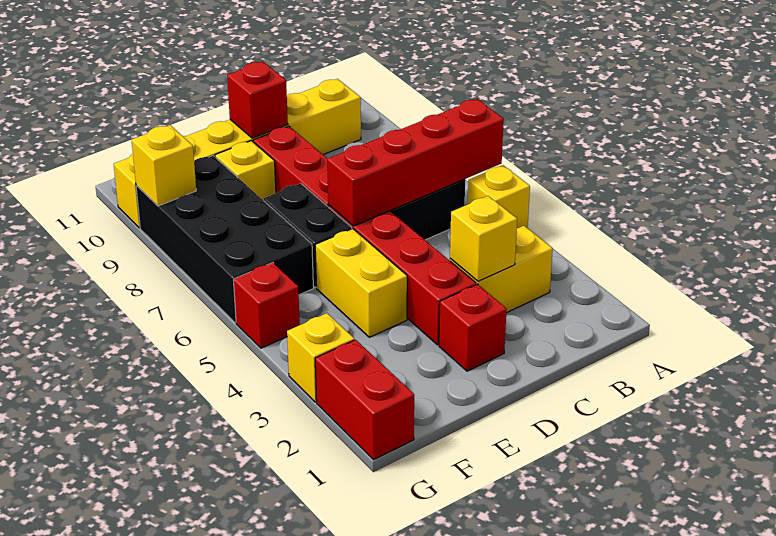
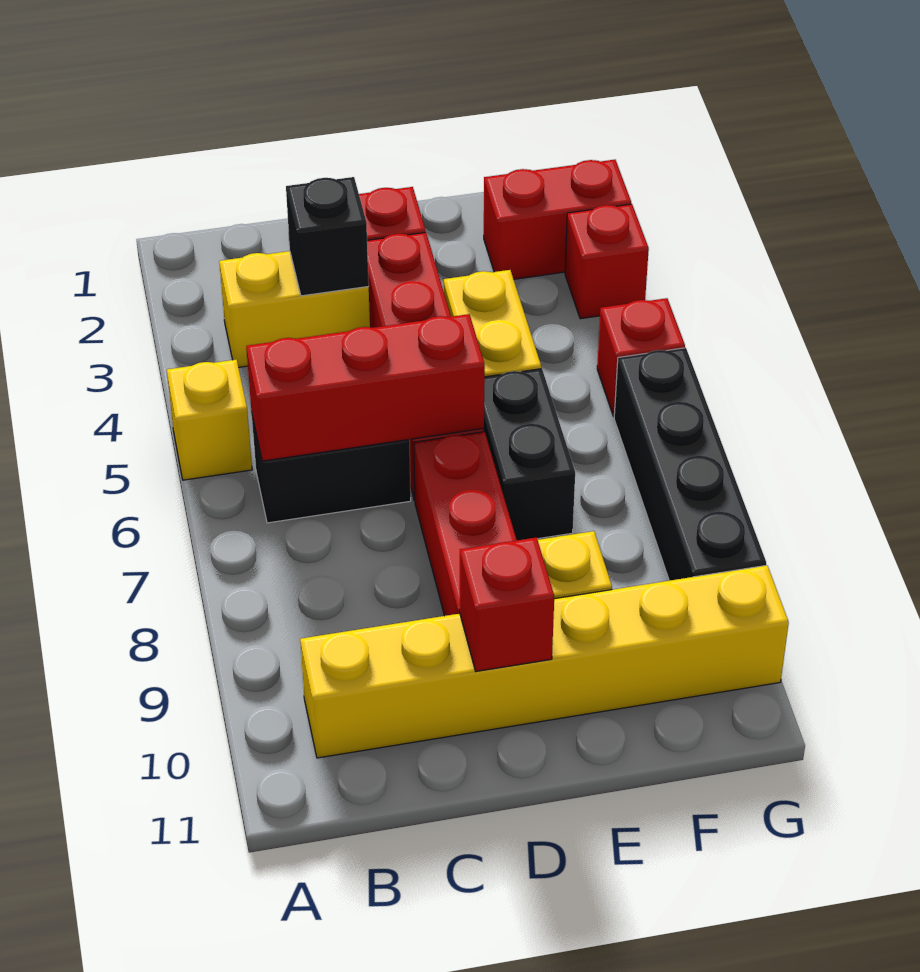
red brick A6:D6 level 2 -> red brick B6:D6 level 2
yellow brick C3 level 2 -> black brick C3 level 2
black brick F6:G9 level 1 -> black brick G6:G9 level 1
red brick G1:G2 level 1 -> red brick F2:G2 level 1
yellow brick G3 level 1 -> red brick G3 level 1
yellow brick G9 level 2 -> none

